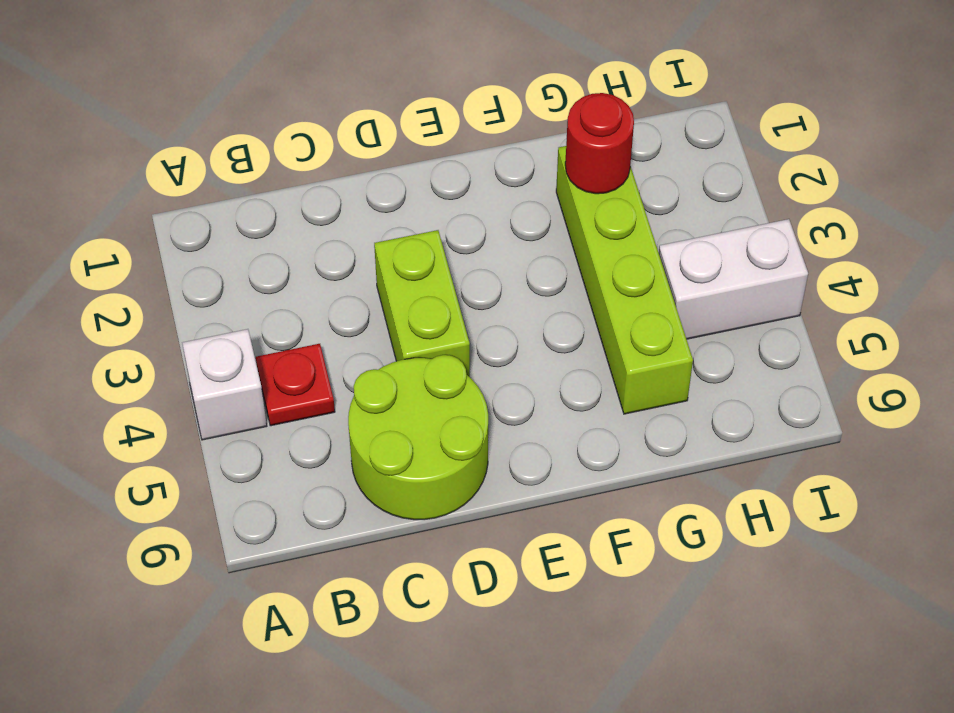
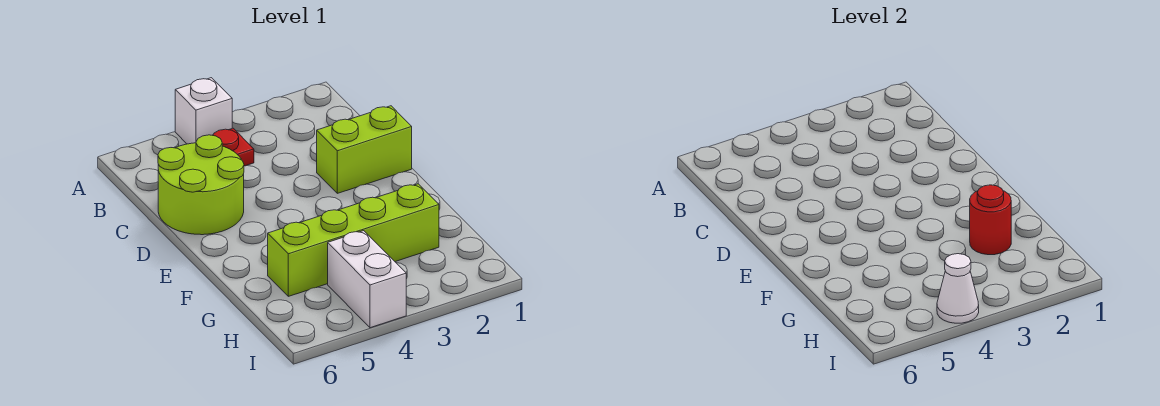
lime brick D3:D4 level 1 -> lime brick D1:D2 level 1
none -> white cone I4 level 2

